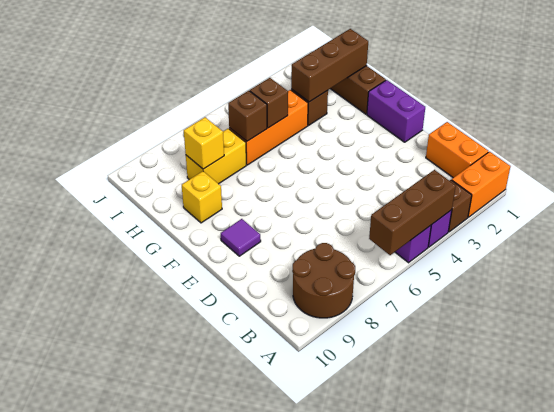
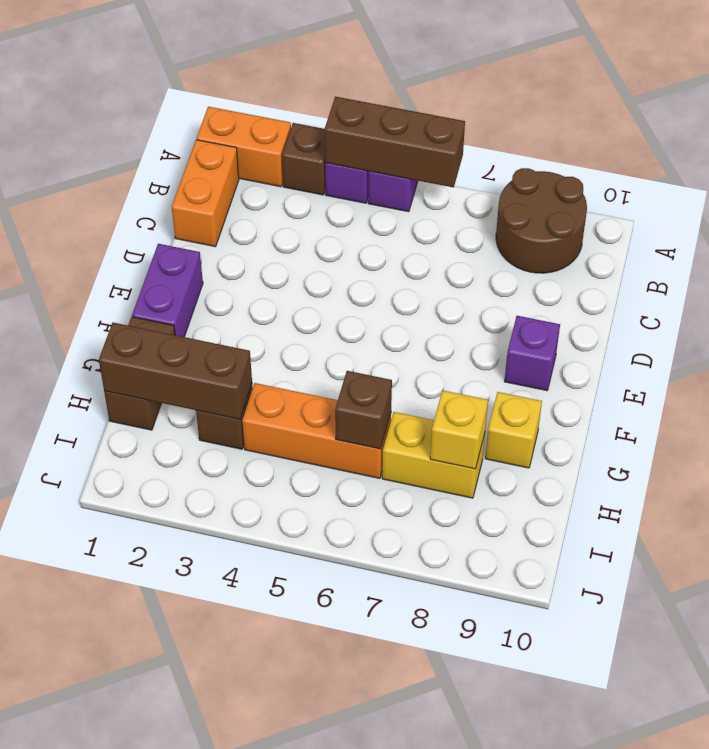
purple tile E9 level 1 -> purple brick E9 level 1
brown brick H5 level 2 -> none

